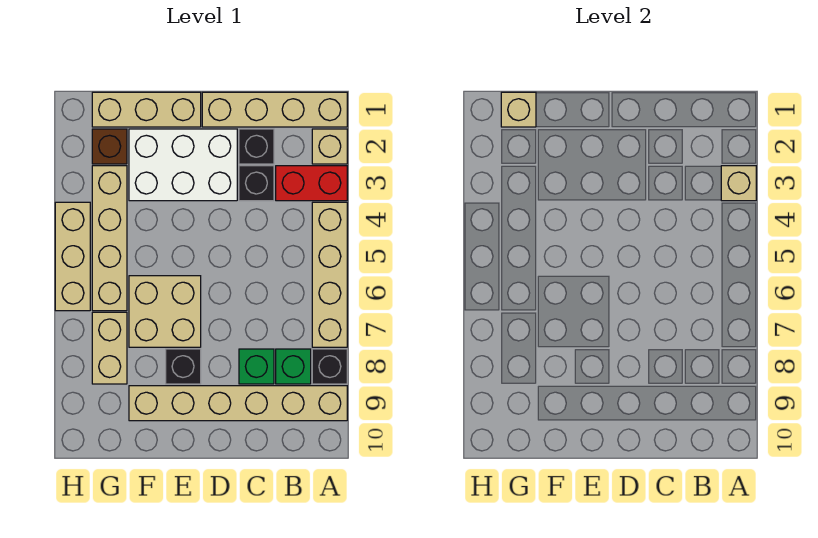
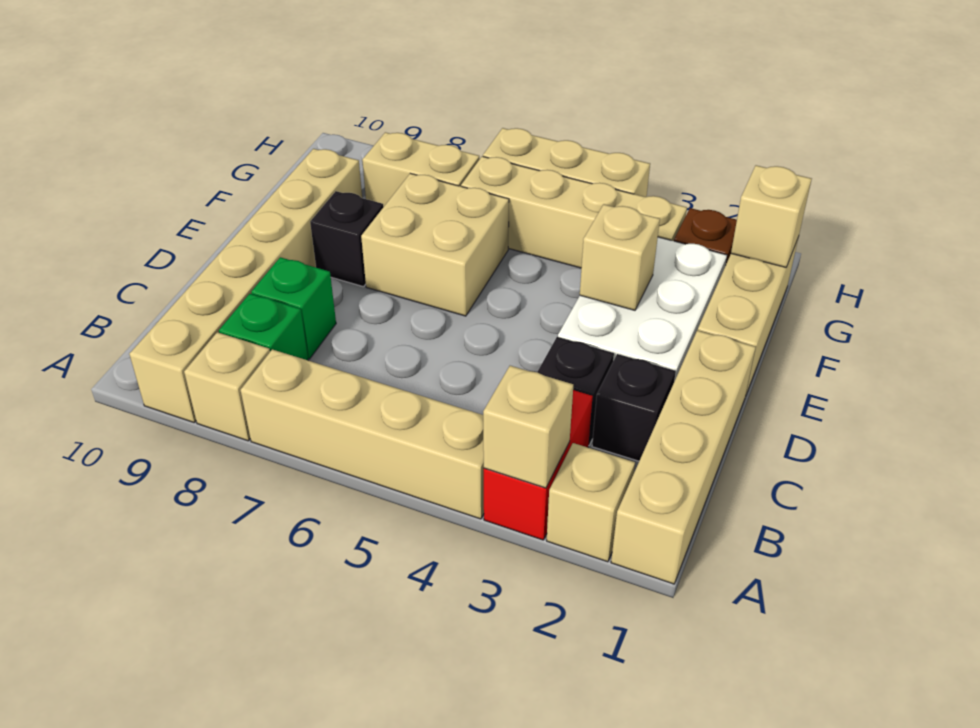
black brick A8 level 1 -> tan brick A8 level 1
none -> tan brick E3 level 2

